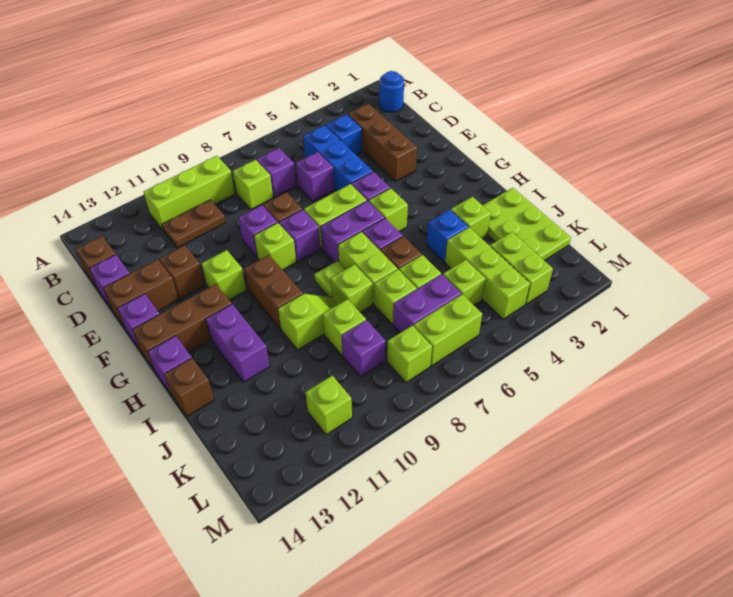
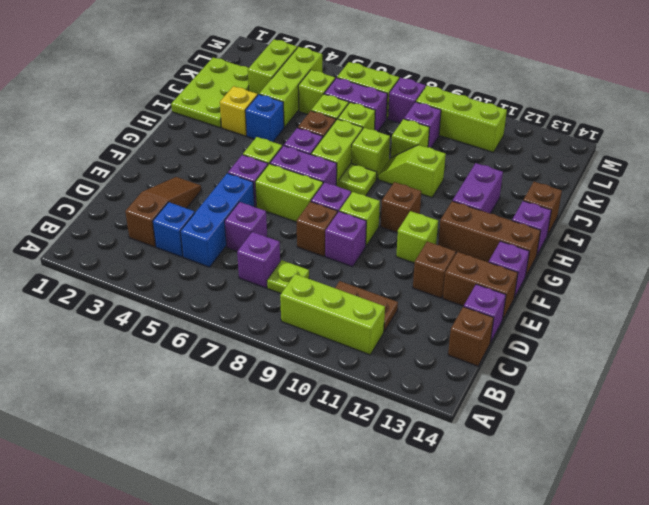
blue round brick B1 level 1 -> none
brown brick C3:E3 level 1 -> brown slope C3:E3 level 1 top C
lime brick C8 level 1 -> lime plate C8 level 1
brown brick G10:H10 level 1 -> brown brick G10 level 1
lime brick I3 level 1 -> yellow brick I3 level 1
lime brick L8 level 1 -> purple brick L8 level 1
lime brick L11 level 1 -> lime brick L9:L11 level 1

